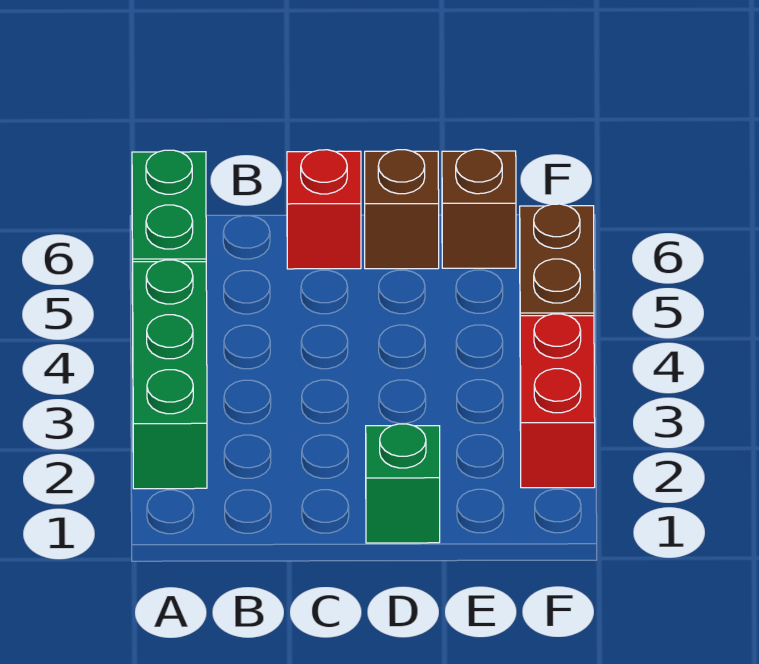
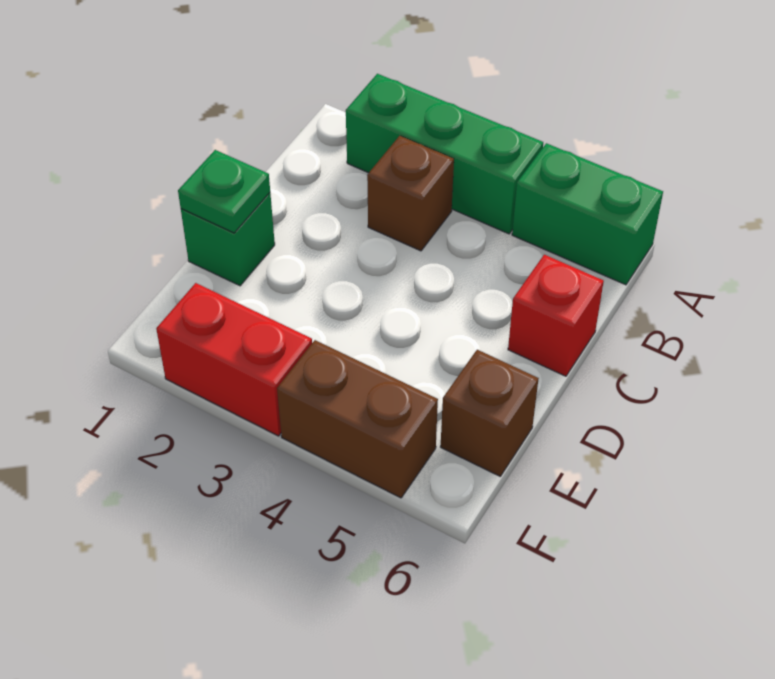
none -> green plate D1 level 2
brown brick D6 level 1 -> brown brick B3 level 1

